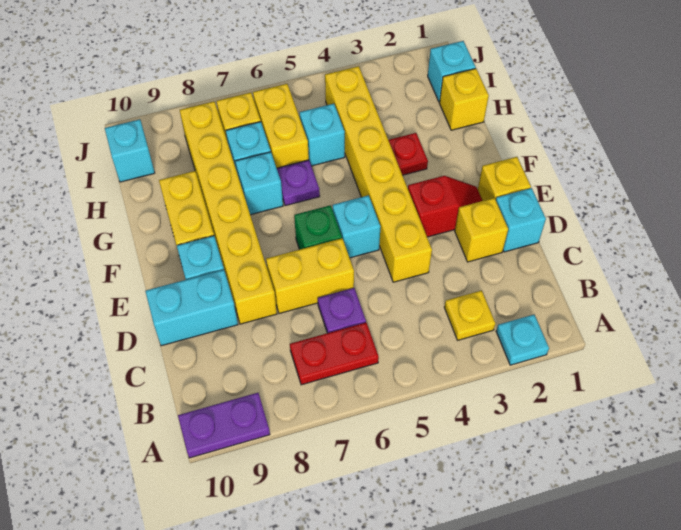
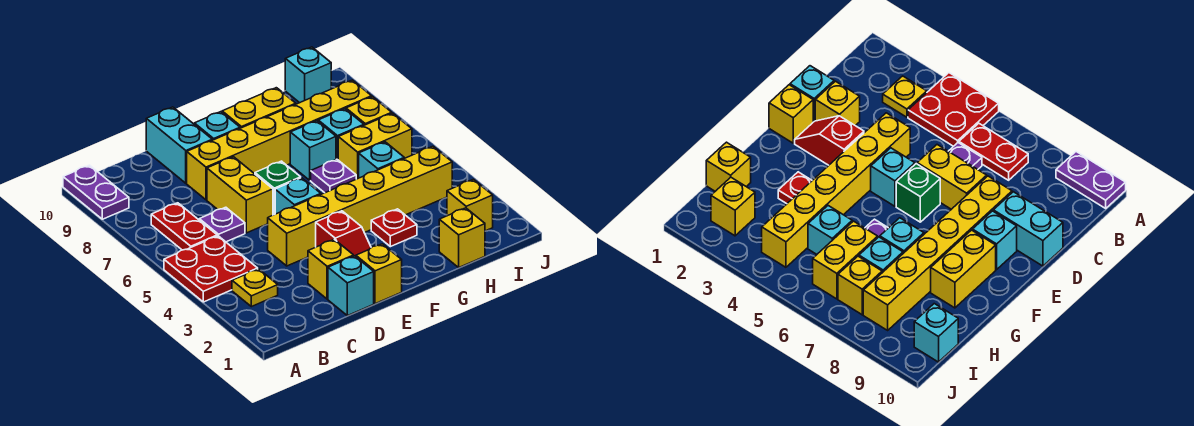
cyan plate A2 level 1 -> none
none -> red plate A4:B5 level 1
cyan brick I1 level 1 -> none
none -> yellow brick I2 level 1

